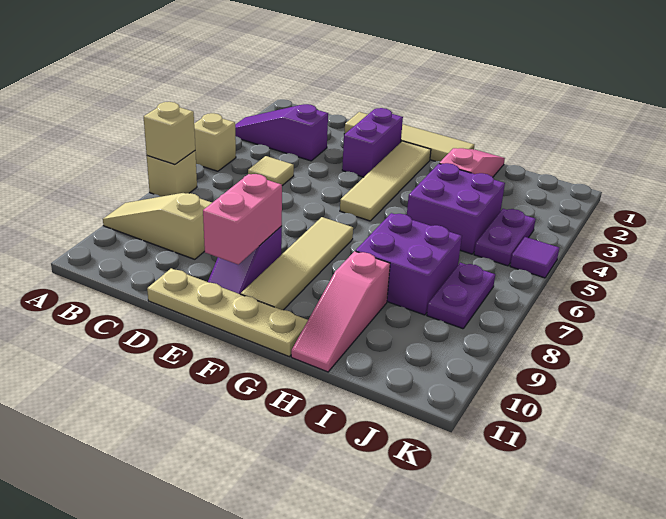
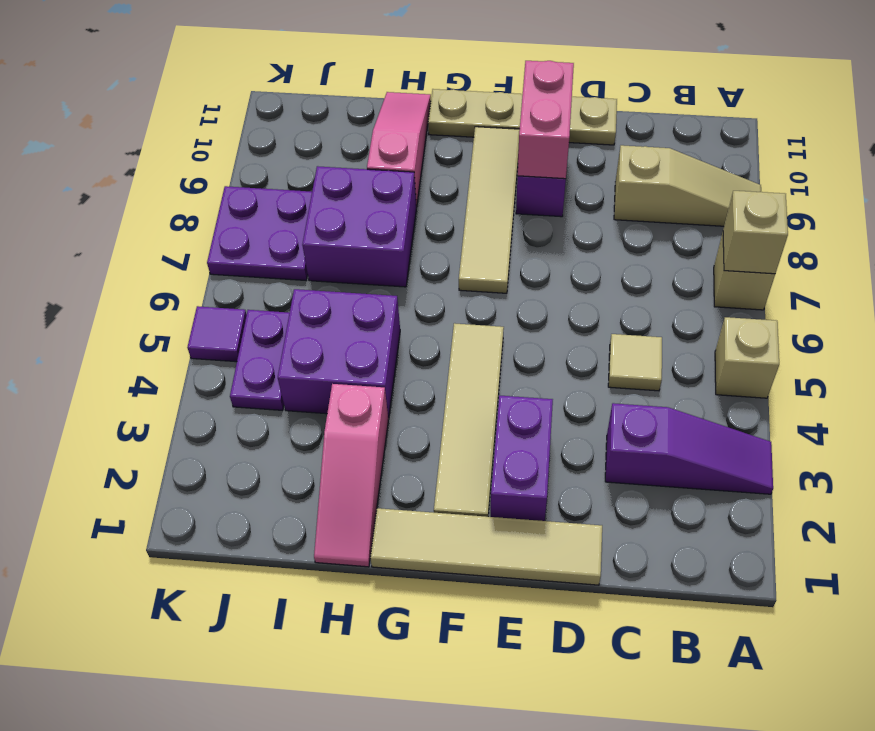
purple plate J7:J8 level 1 -> purple plate J7:K8 level 1

